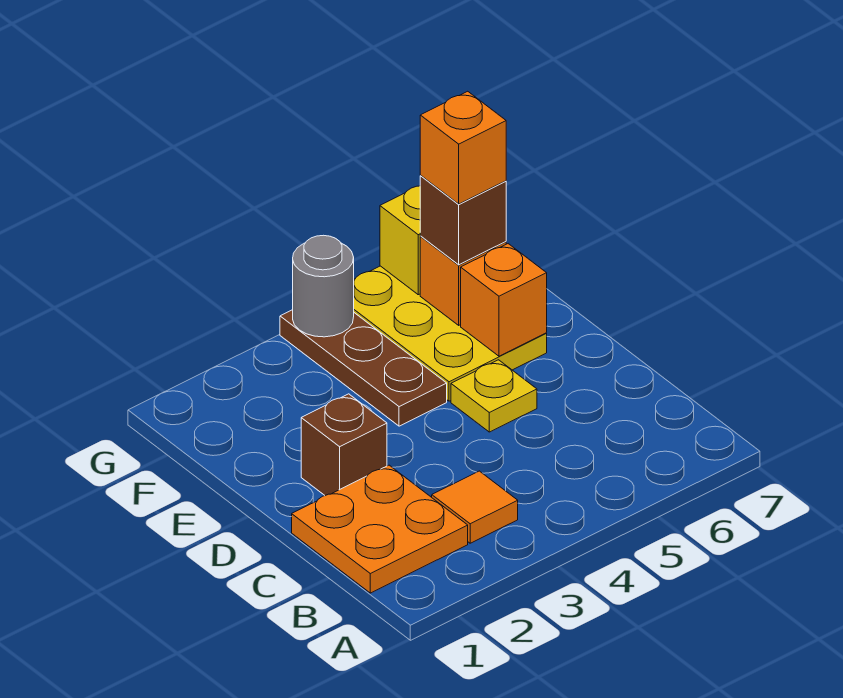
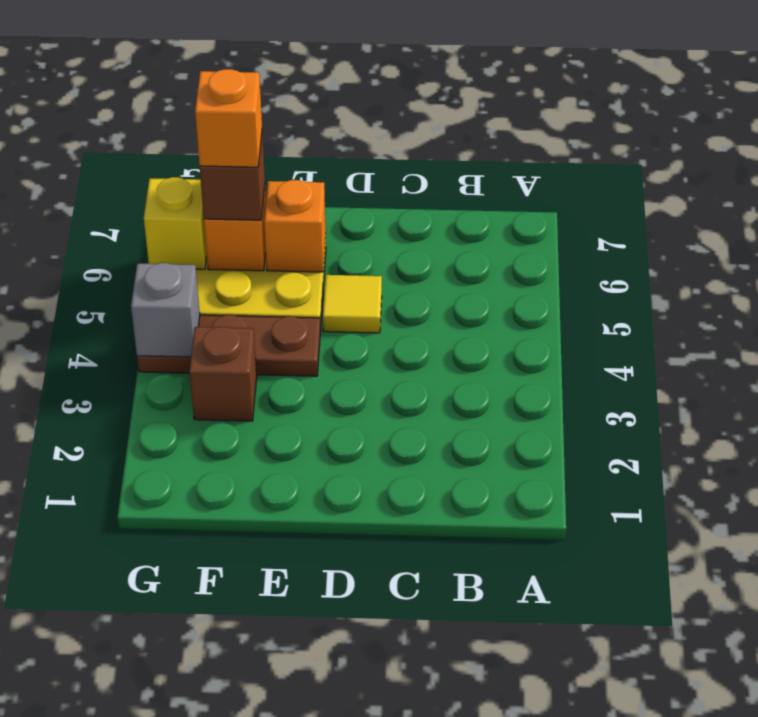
orange plate B1:C2 level 1 -> none
orange tile B3 level 1 -> none
brown brick D2 level 1 -> brown brick F3 level 1
yellow plate D5 level 1 -> yellow tile D5 level 1
grey round brick G4 level 2 -> grey brick G4 level 2

